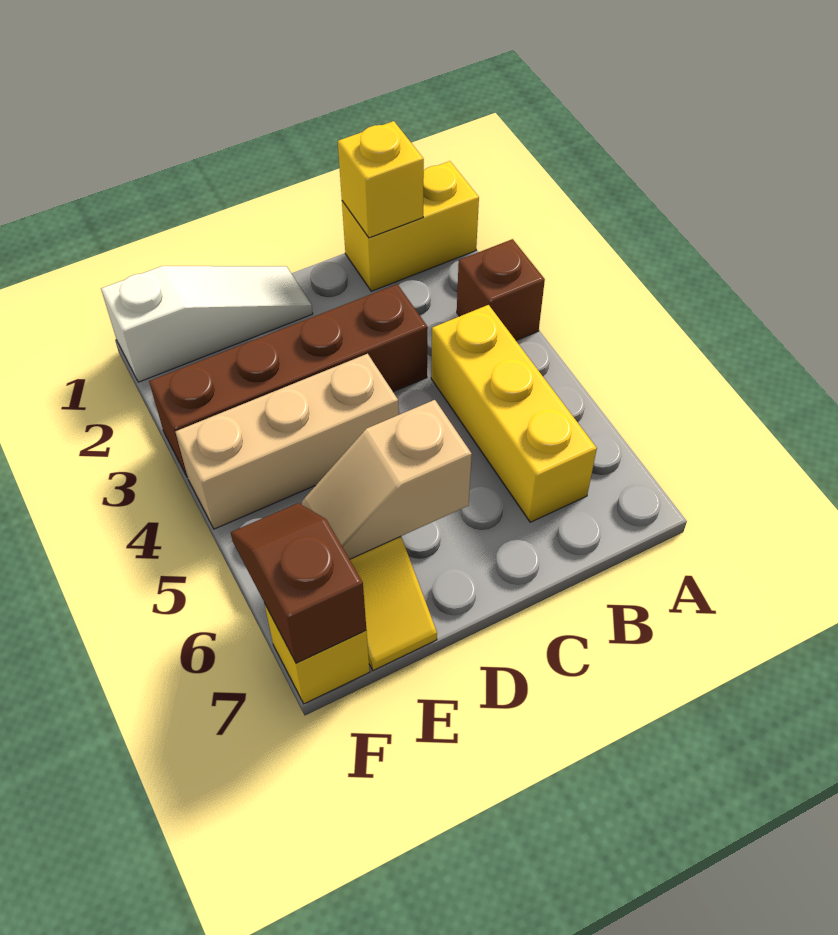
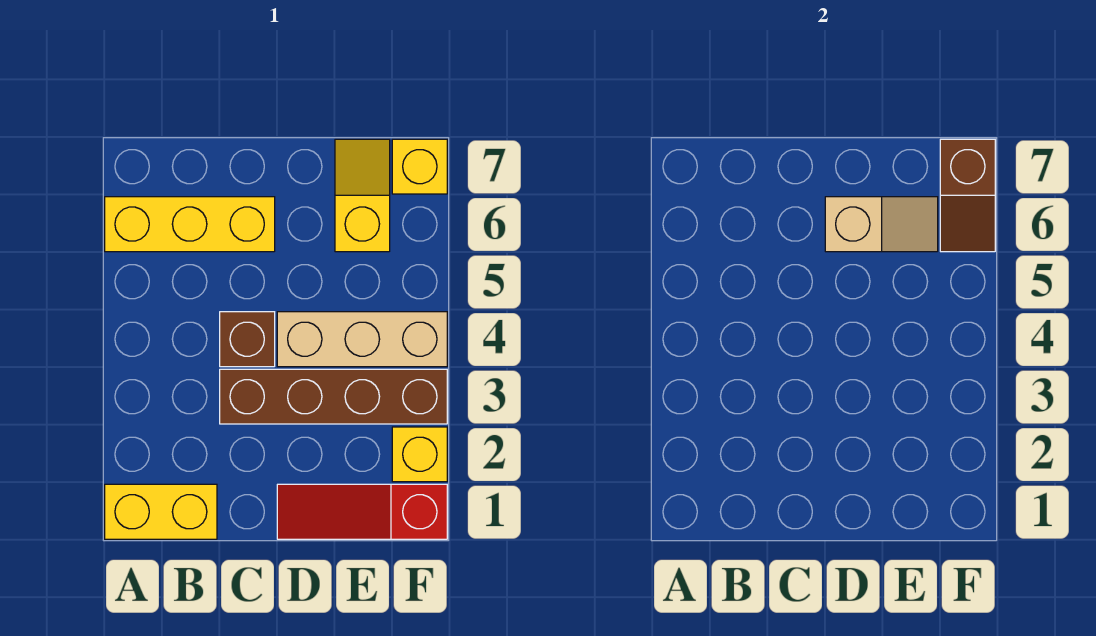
brown brick A3 level 1 -> brown brick C4 level 1
yellow brick B1 level 2 -> yellow brick F2 level 1
yellow brick B4:B6 level 1 -> yellow brick A6:C6 level 1
white slope D1:F1 level 1 top F -> red slope D1:F1 level 1 top F

